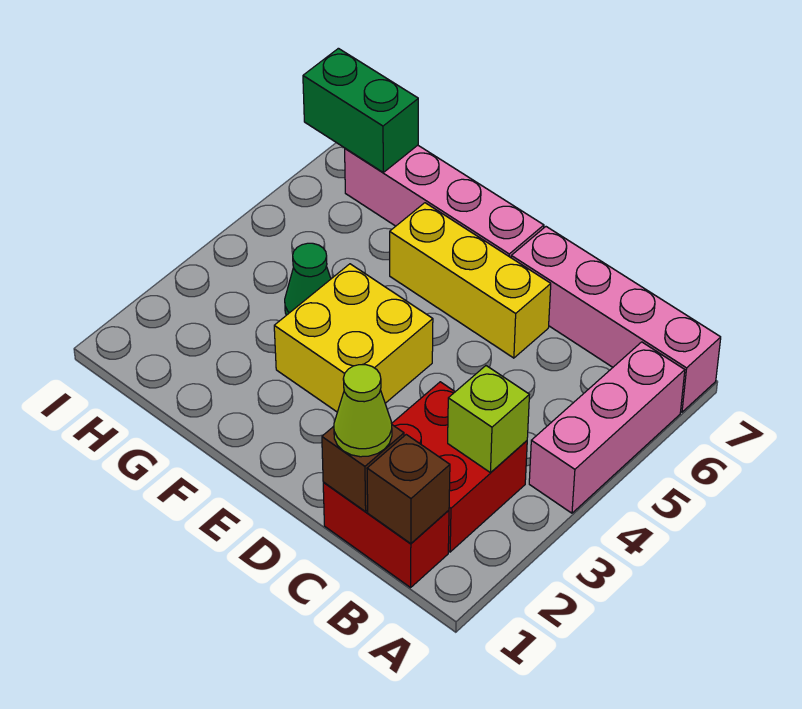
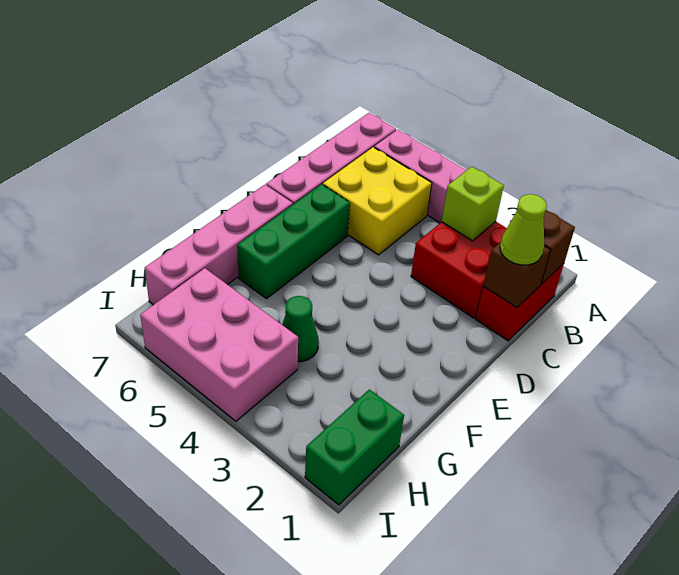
yellow brick D6:F6 level 1 -> green brick D6:F6 level 1
yellow brick E3:F4 level 1 -> yellow brick B5:C6 level 1
none -> pink brick H4:I6 level 1
green brick H7:I7 level 2 -> green brick H1:I1 level 1

